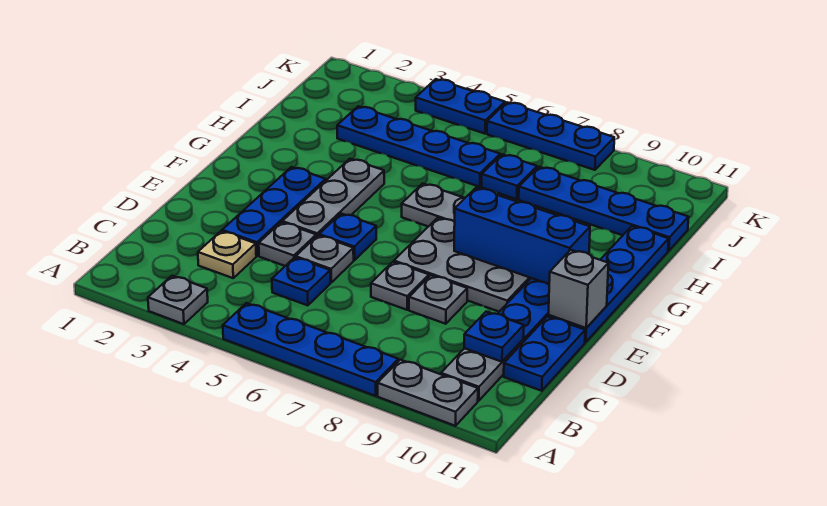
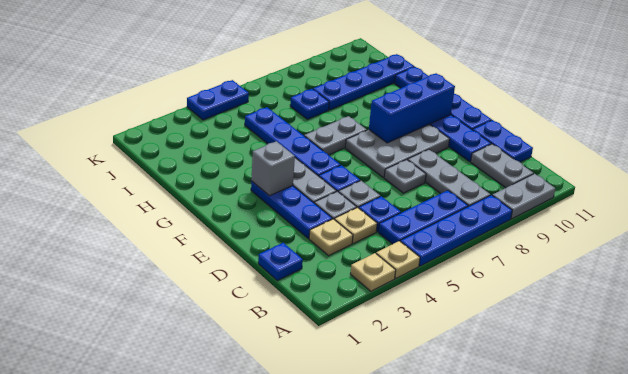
grey plate A3 level 1 -> tan plate A3 level 1
none -> tan plate A4 level 1
none -> tan plate C4 level 1
blue plate C10 level 2 -> blue plate C1 level 1
grey plate D8 level 1 -> grey plate B8:D8 level 1
grey brick E11 level 2 -> grey brick F3 level 2
blue plate I3:I6 level 1 -> blue plate F5:I5 level 1
blue plate K6:K8 level 1 -> blue plate B5:B7 level 1

